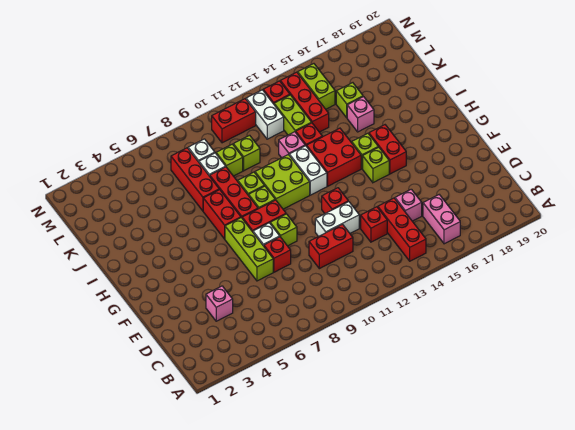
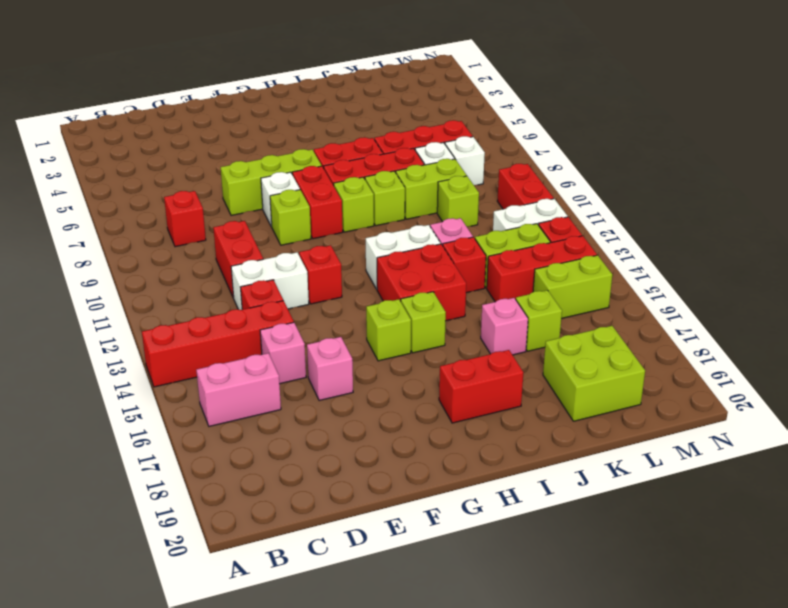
red brick B14:D14 level 1 -> red brick A14:D14 level 1
pink brick D4 level 1 -> pink brick E16 level 1
red brick E8 level 1 -> red brick C8 level 1
white brick E11:E12 level 1 -> white brick D12:E12 level 1
red brick G16:H16 level 1 -> red brick H18:I18 level 1
lime brick H10:I11 level 1 -> lime brick K18:L19 level 1
lime brick K9 level 1 -> lime brick J9:K9 level 1

